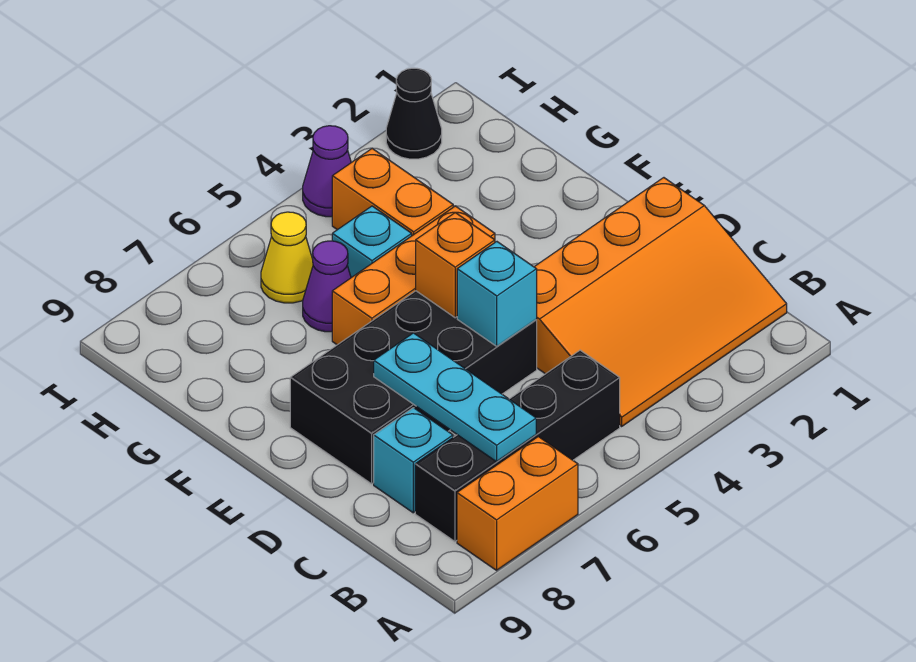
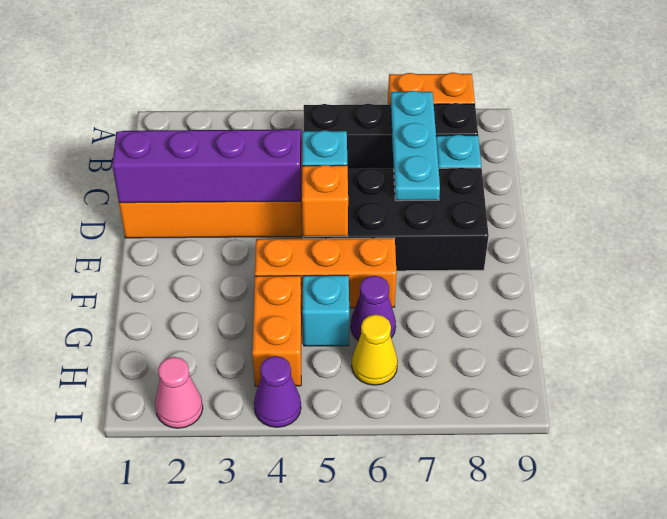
none -> purple slope C1:D4 level 2 top D
black cone I2 level 1 -> pink cone I2 level 1

